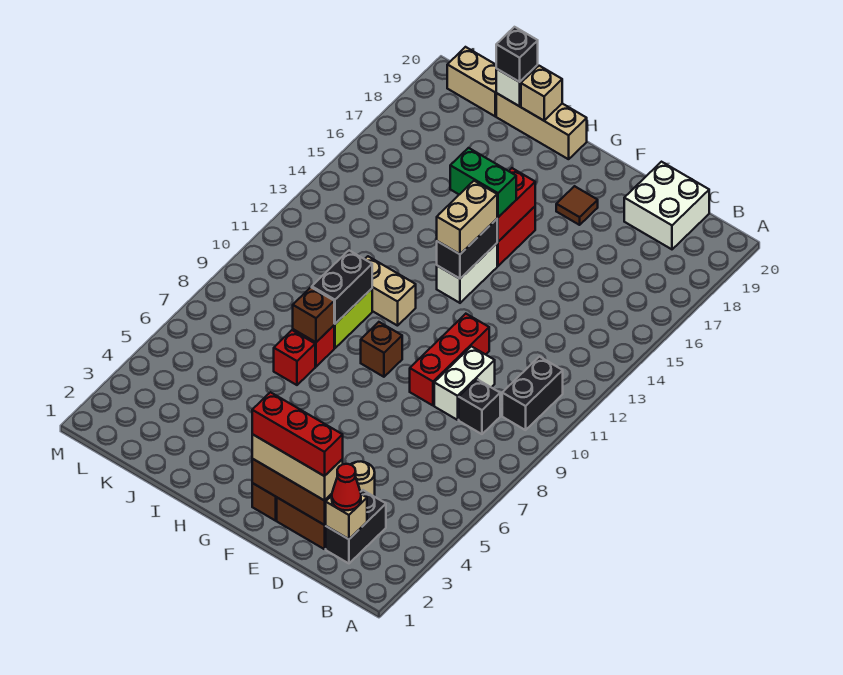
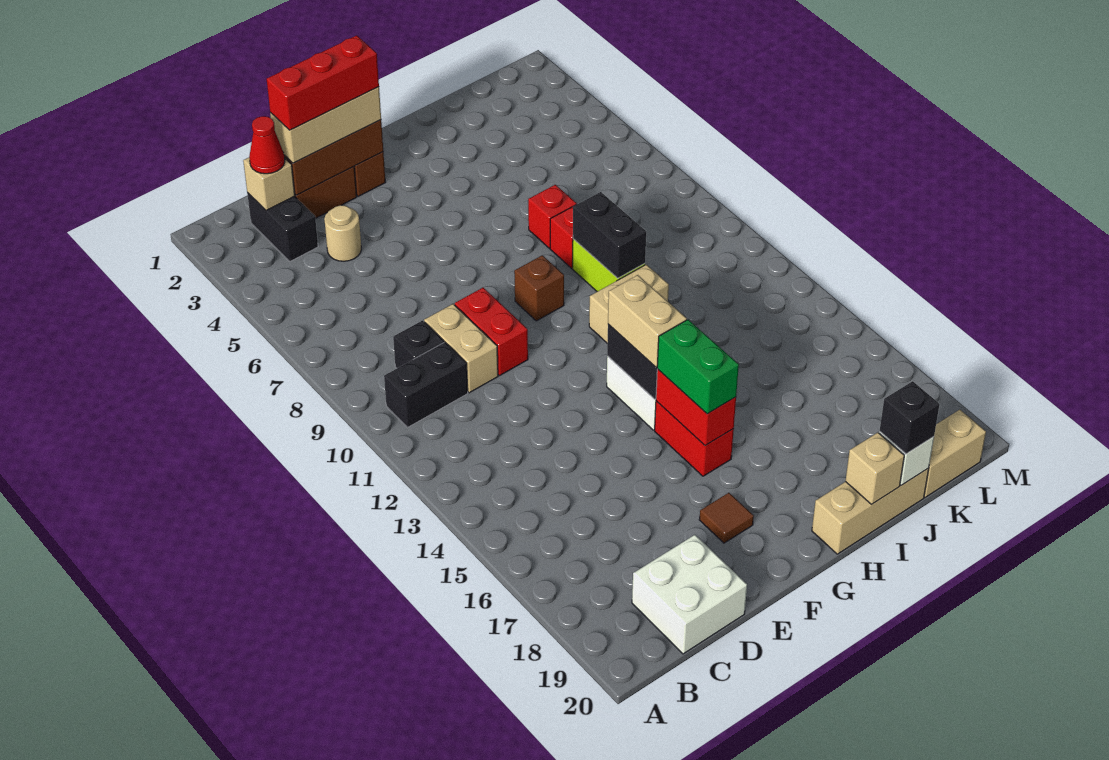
black brick B10:B11 level 1 -> black brick B10:C10 level 1
white brick D9:D10 level 1 -> tan brick D9:D10 level 1
red brick E9:E11 level 1 -> red brick E9:E10 level 1
green brick G15:H15 level 3 -> green brick G15:G16 level 3
brown brick I8 level 2 -> none

